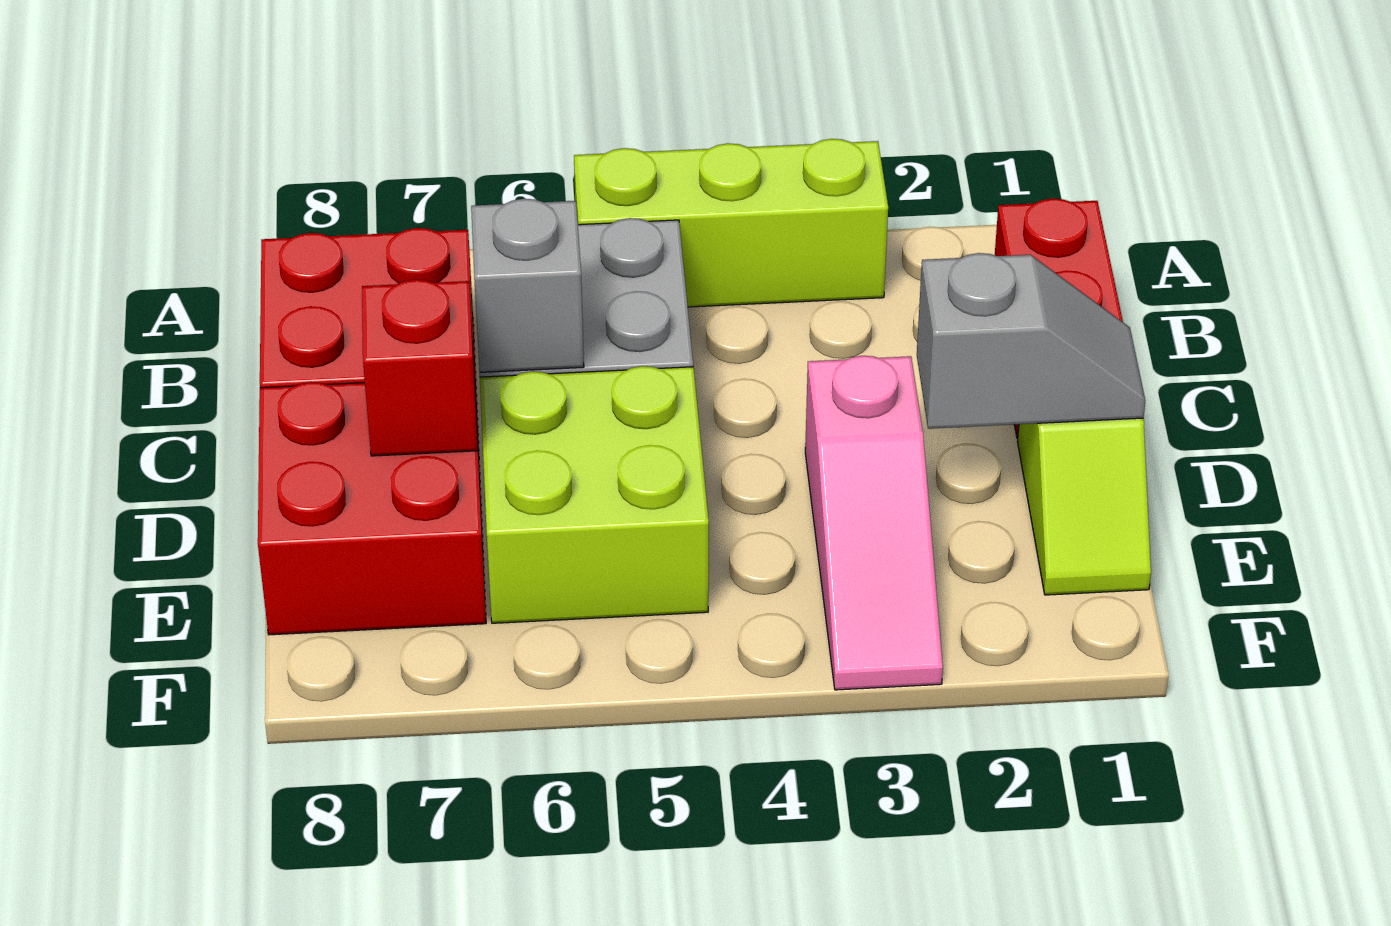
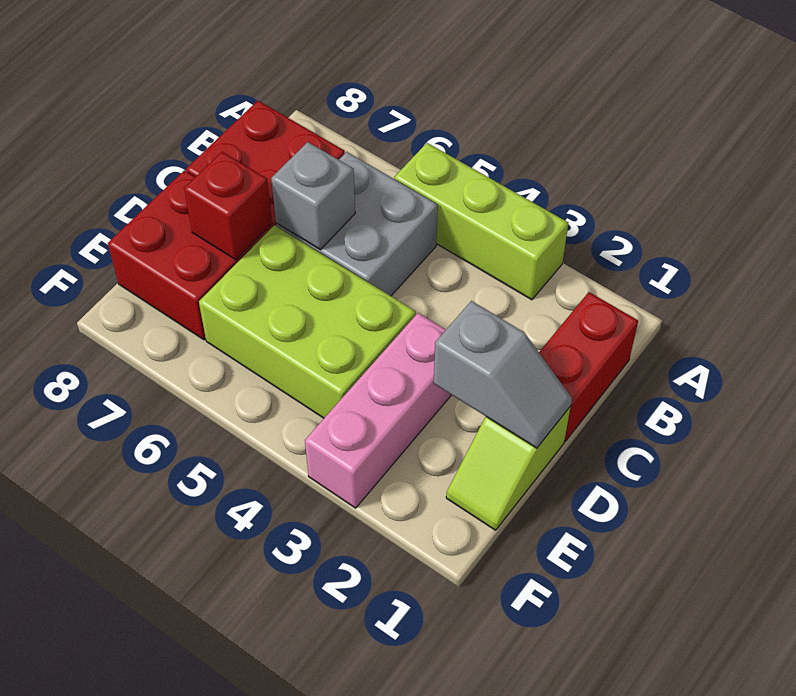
pink slope D3:F3 level 1 top D -> pink brick D3:F3 level 1
lime brick D5:E6 level 1 -> lime brick D4:E6 level 1

